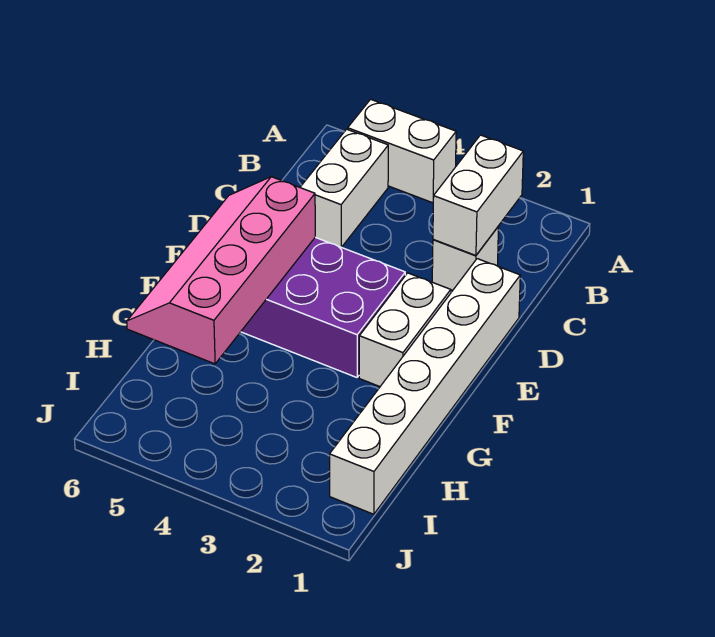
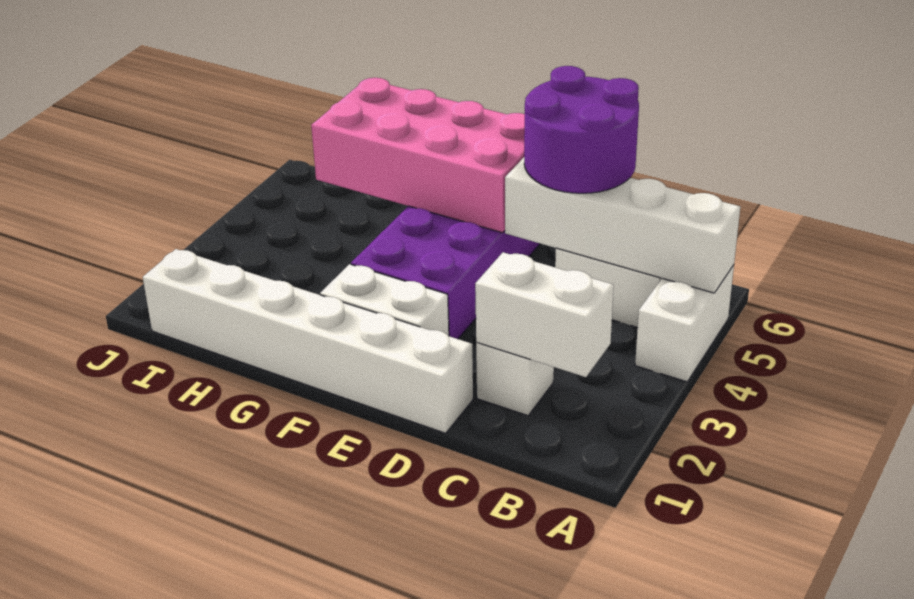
none -> white brick A5:D5 level 2
none -> purple round brick C5:D6 level 3
pink slope E5:H6 level 2 top 5 -> pink brick E5:H6 level 2

